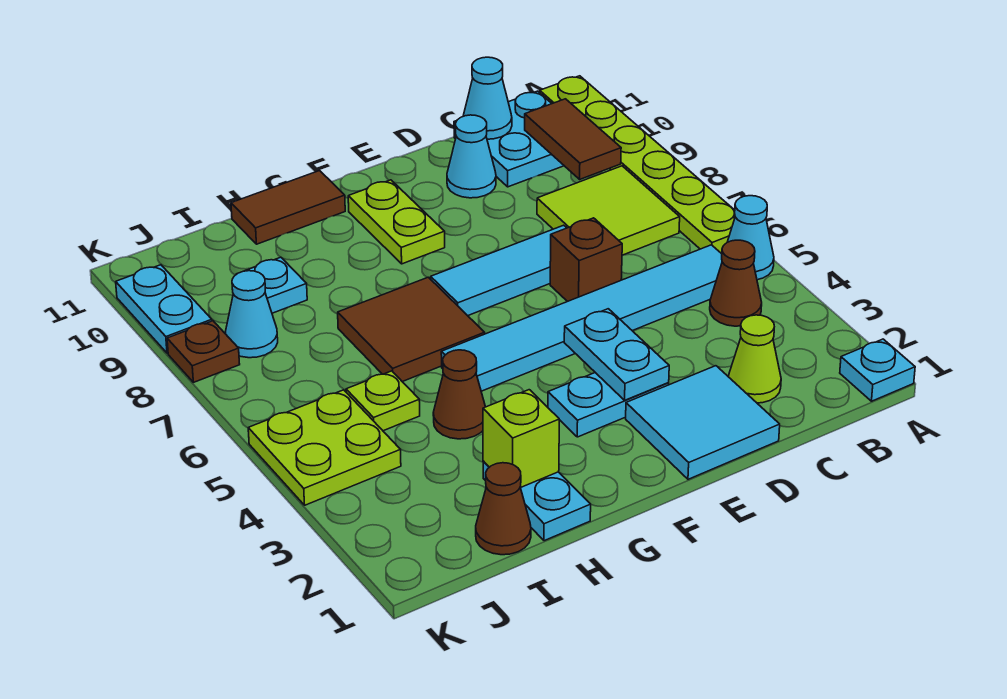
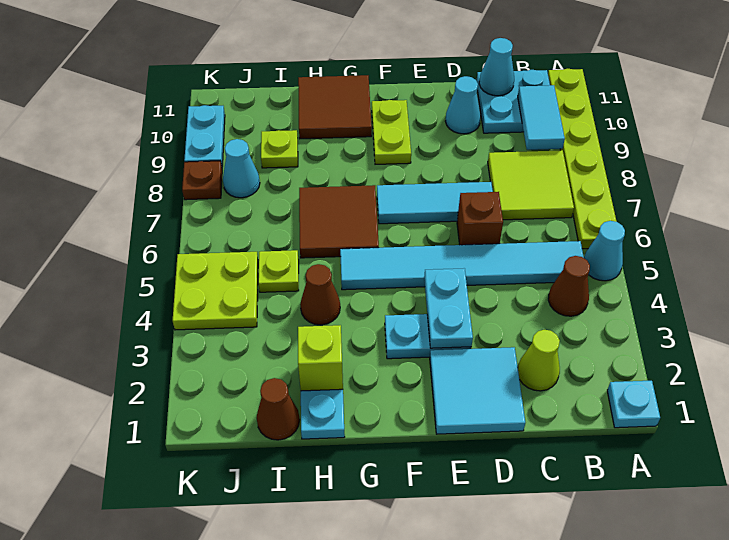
brown tile B9:B10 level 2 -> cyan tile B9:B10 level 2
brown tile G11:H11 level 1 -> brown tile G10:H11 level 1
cyan plate I9 level 1 -> lime plate I9 level 1

